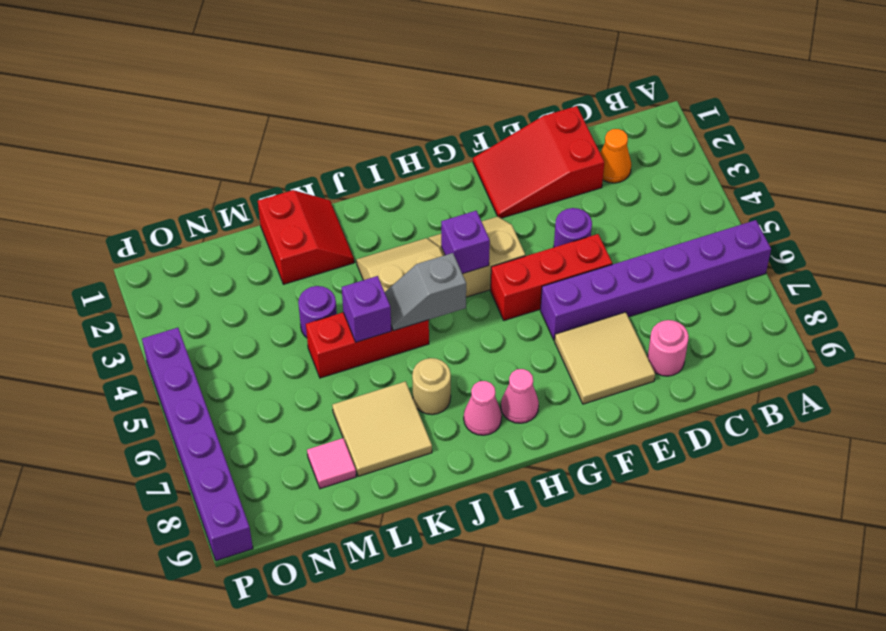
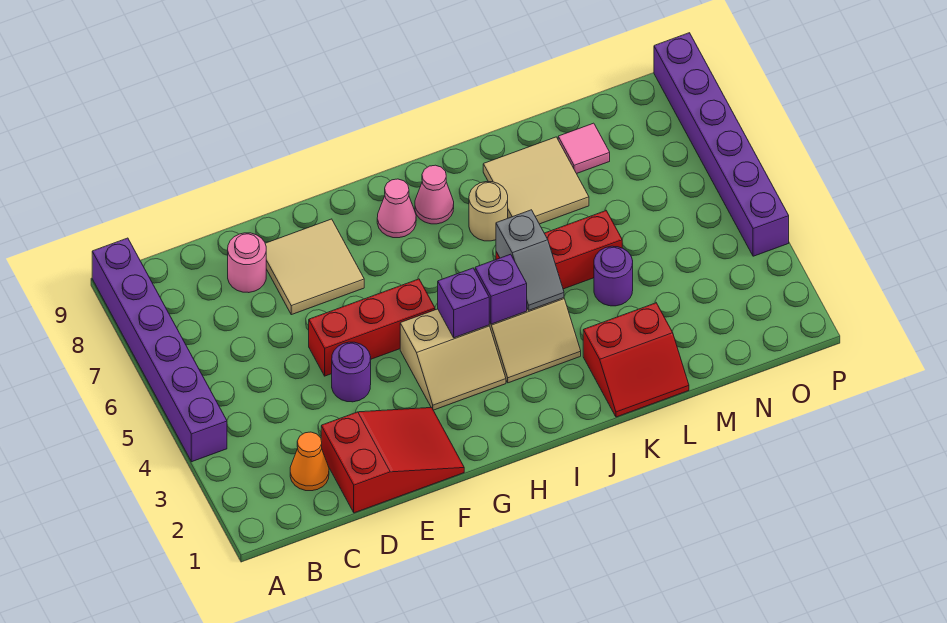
purple brick A6:F6 level 1 -> purple brick A4:A9 level 1
grey slope I5:J5 level 2 top I -> grey slope J4:J5 level 2 top 5
red slope K1:L2 level 1 top L -> red slope K1:L2 level 1 top 2
purple brick K5 level 2 -> purple brick I4 level 2

